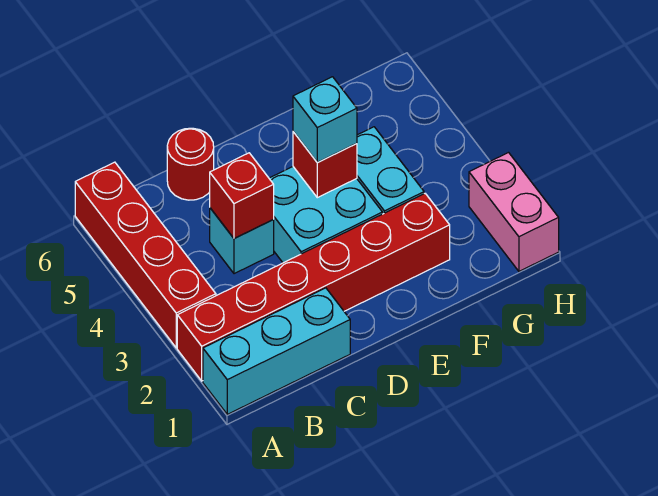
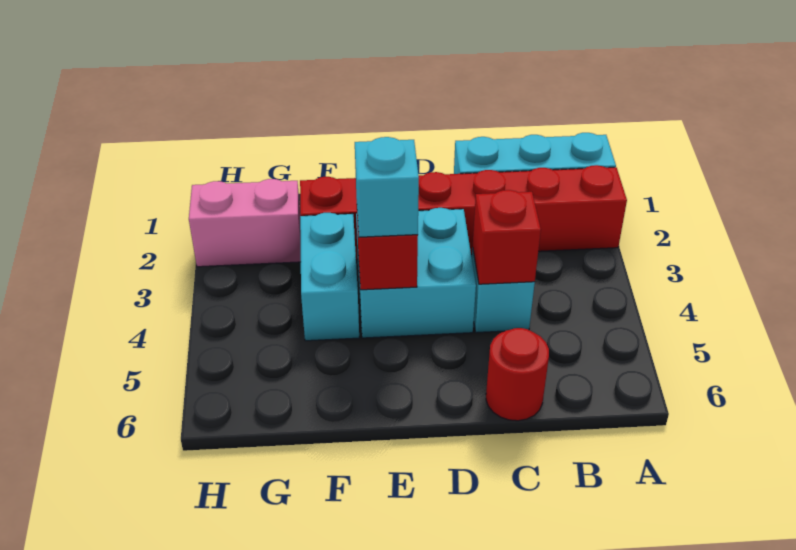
red brick A3:A6 level 1 -> none
pink brick H1:H2 level 1 -> pink brick G2:H2 level 1

